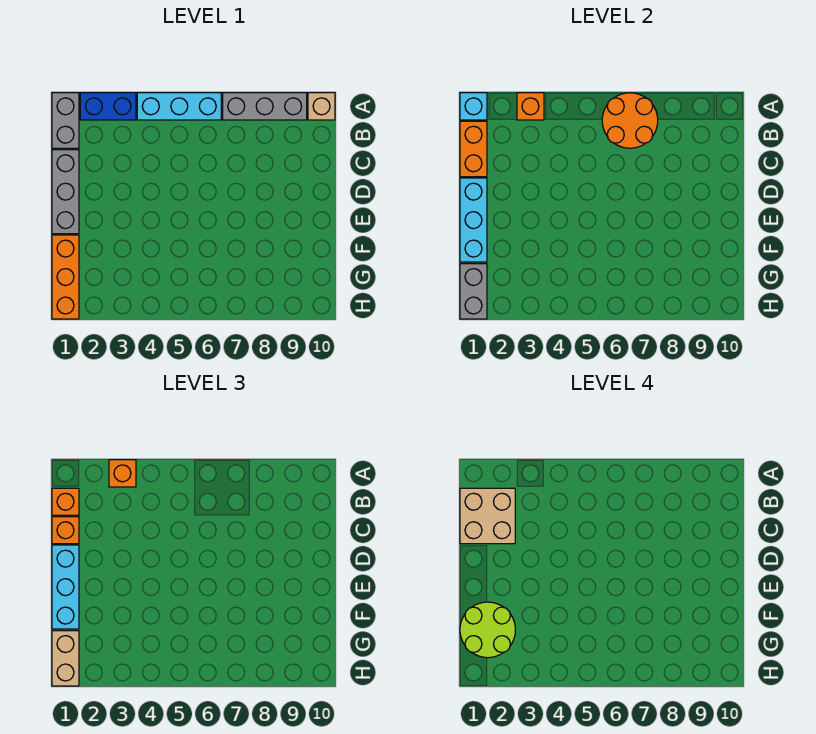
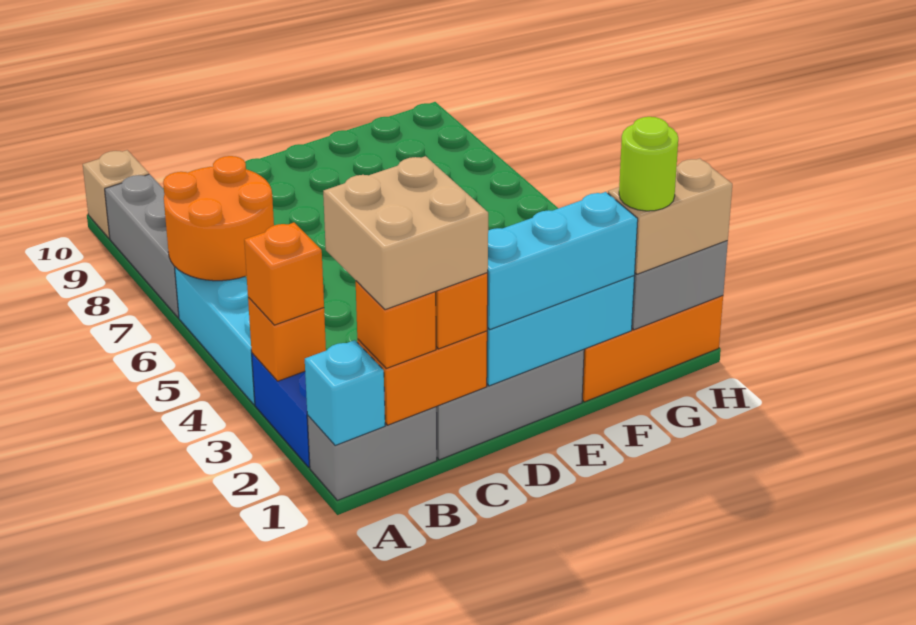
lime round brick F1:G2 level 4 -> lime round brick G1 level 4

